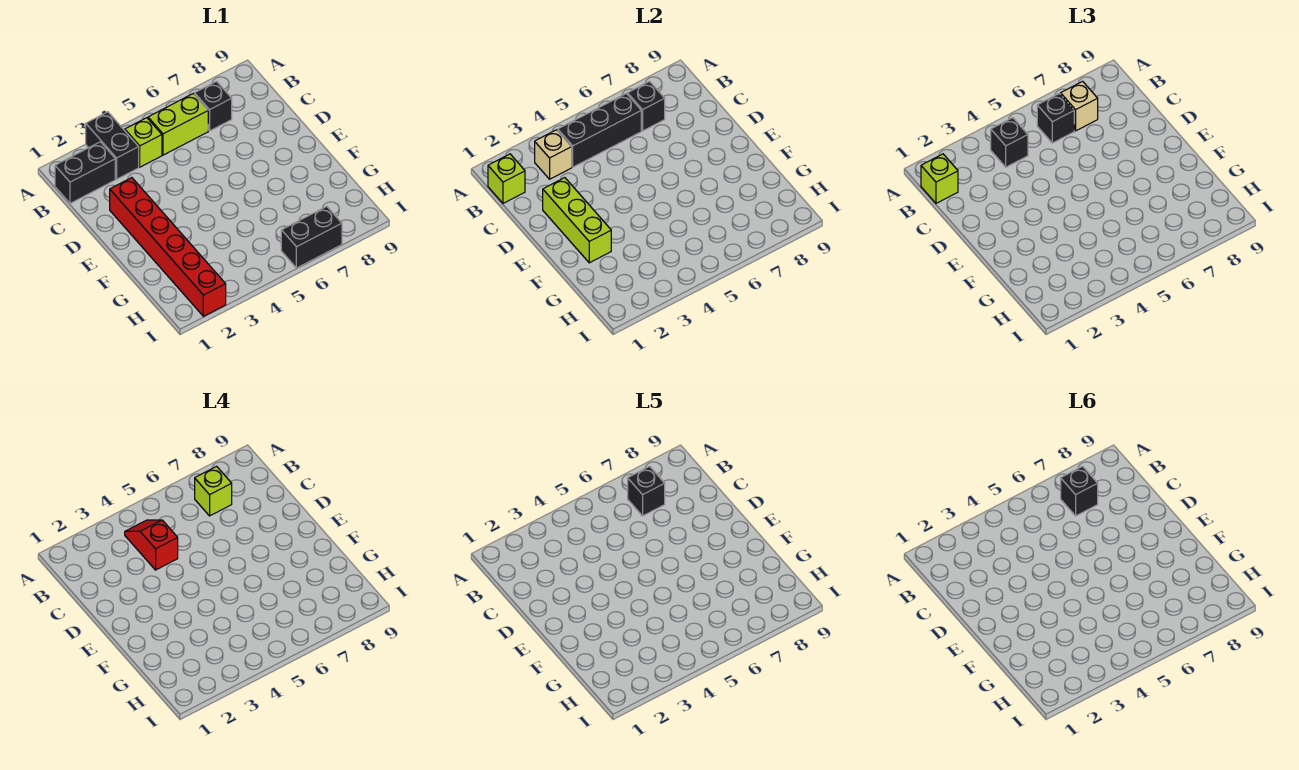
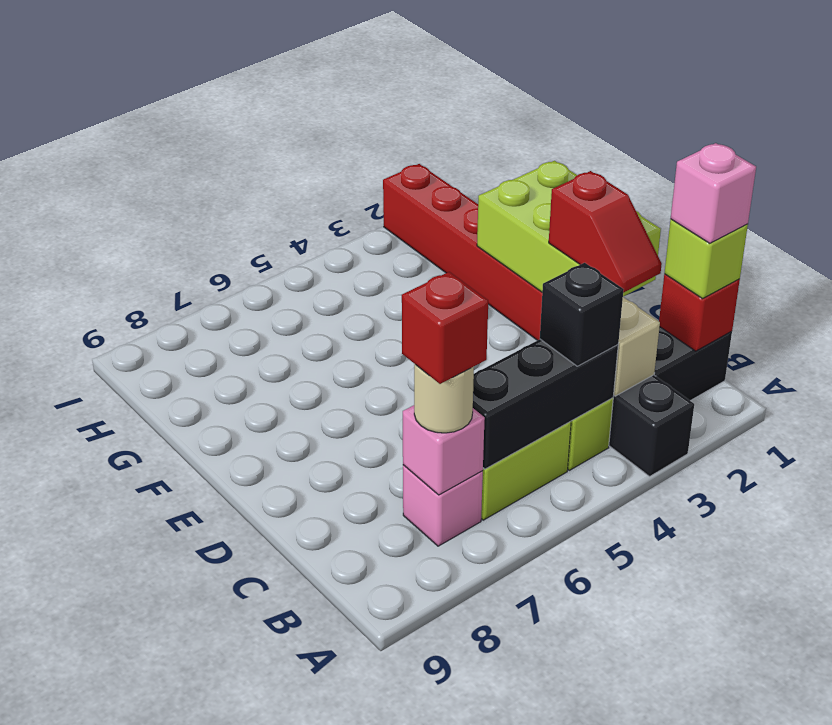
lime brick B1 level 2 -> red brick B1 level 2
none -> pink brick B1 level 4
red slope B4:C4 level 4 top C -> red slope C2:D2 level 3 top D
black brick B6 level 3 -> none
black brick B7 level 1 -> pink brick B7 level 1
black brick B7 level 2 -> pink brick B7 level 2
tan brick B7 level 3 -> tan round brick B7 level 3
lime brick B7 level 4 -> red brick B7 level 4
black brick B7 level 5 -> none
black brick B7 level 6 -> none
lime brick D2:F2 level 2 -> lime brick D1:F2 level 2
black brick I6:I7 level 1 -> none

